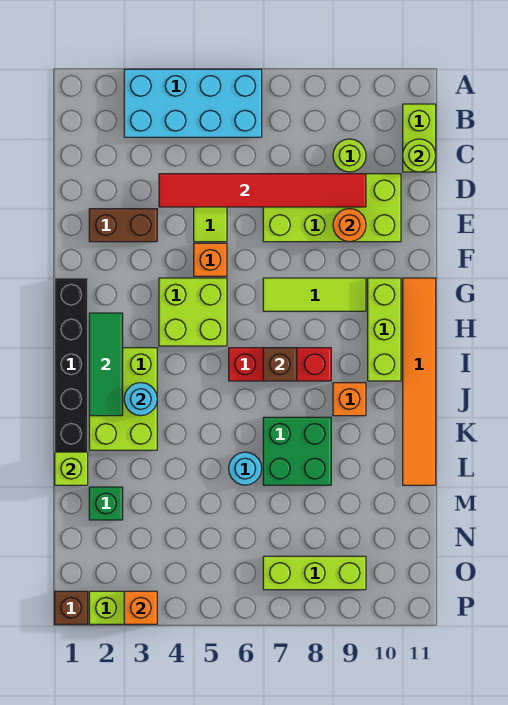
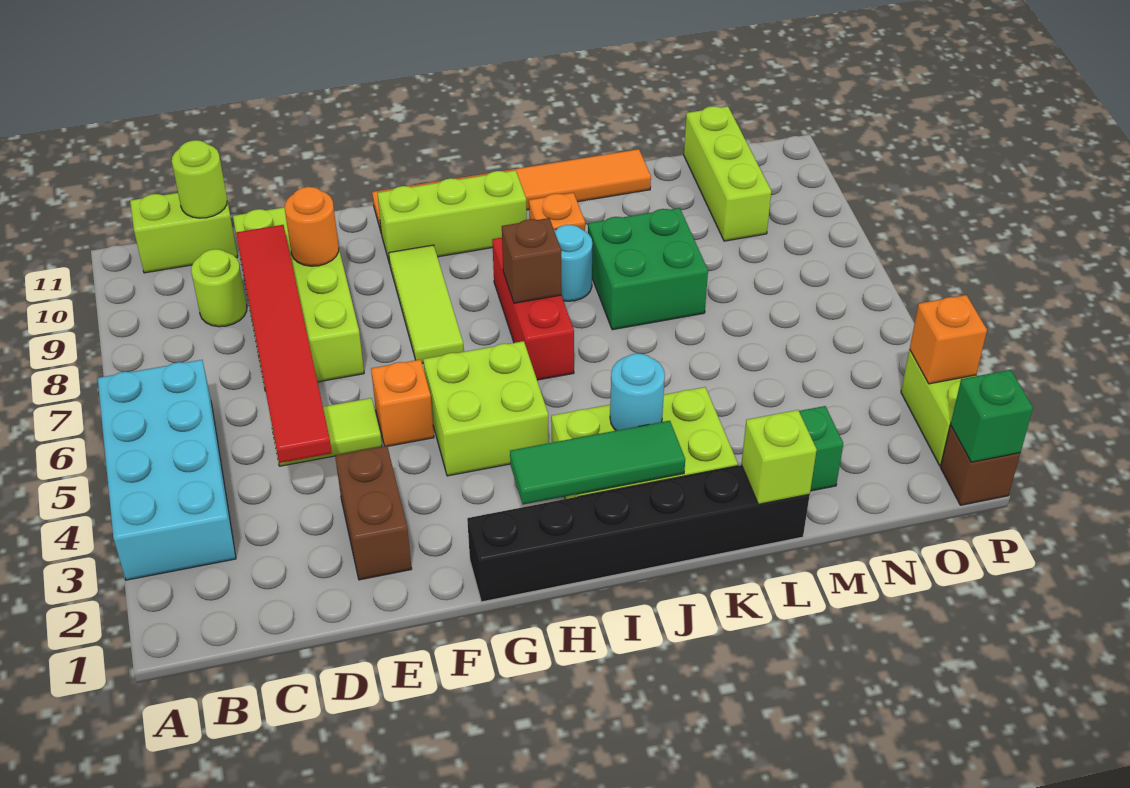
cyan round brick L6 level 1 -> cyan round brick J8 level 1
lime brick O7:O9 level 1 -> lime brick N9:N11 level 1
none -> green brick P1 level 2

